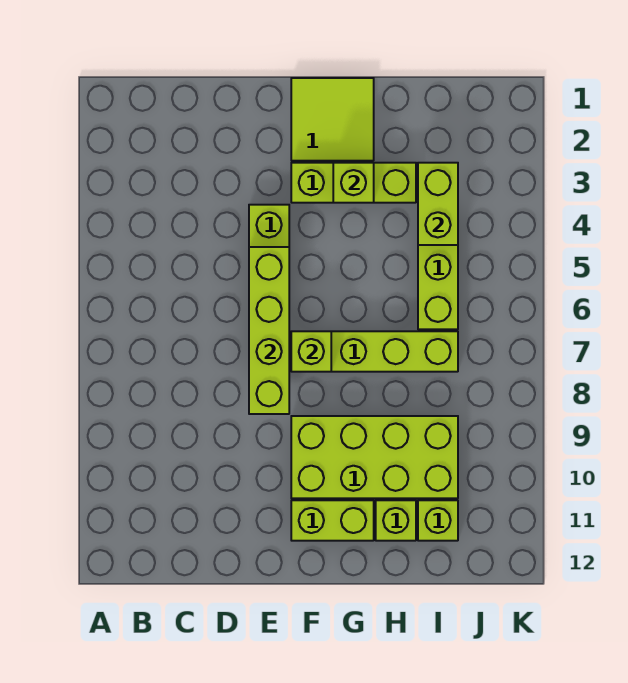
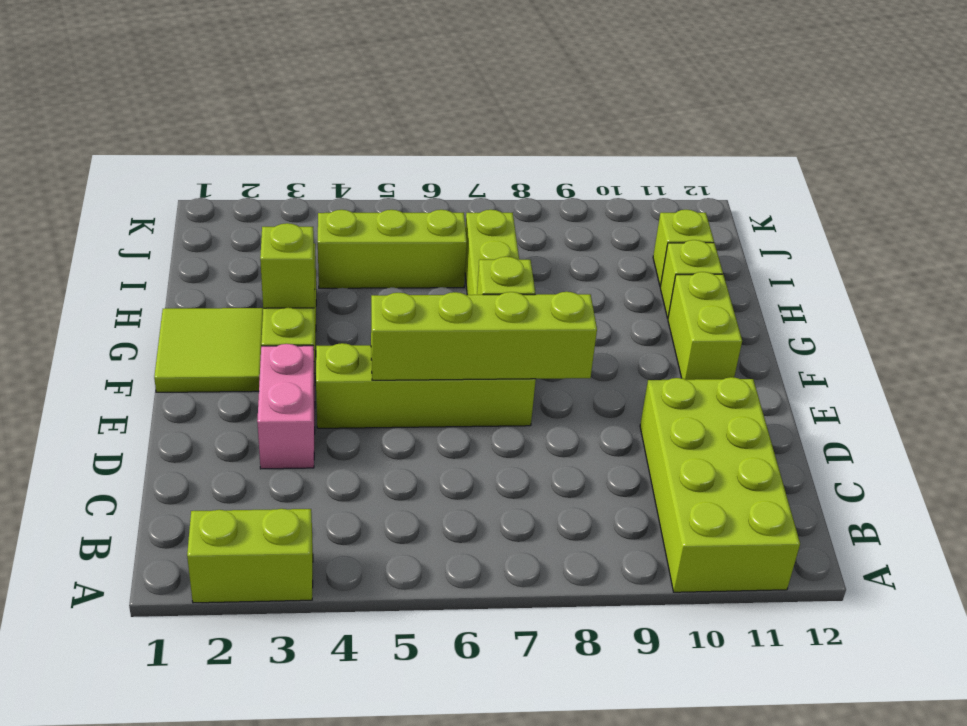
none -> pink brick D3:E3 level 1
lime brick F9:I10 level 1 -> lime brick A10:D11 level 1
lime brick I3:I4 level 2 -> lime brick A2:A3 level 1

